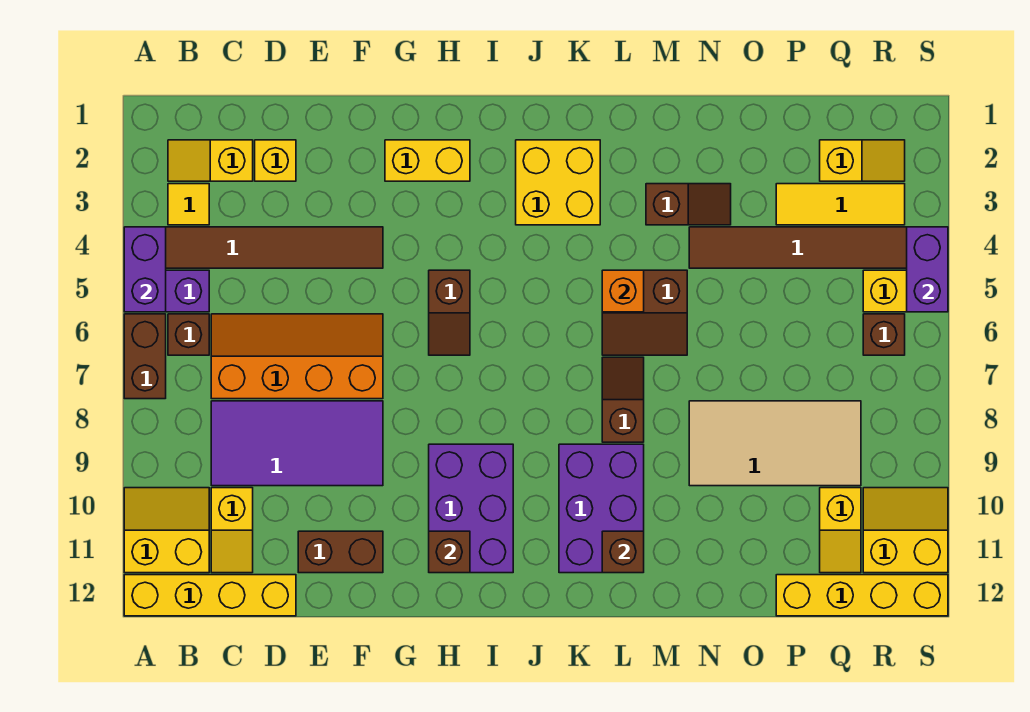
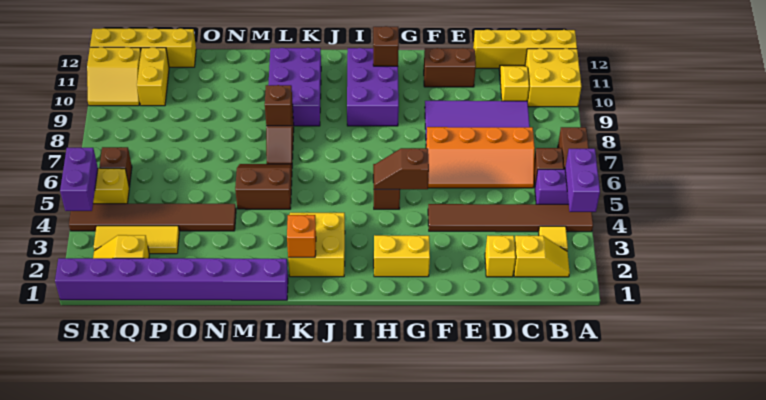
yellow slope A10:B11 level 1 top 11 -> yellow brick A10:B11 level 1
none -> purple brick L1:S1 level 1
orange brick L5 level 2 -> orange brick K2 level 2
brown brick L11 level 2 -> brown brick L8 level 2
brown slope M3:N3 level 1 top M -> brown slope G5:H5 level 2 top G
tan tile N8:Q9 level 1 -> none
yellow slope Q10:Q11 level 1 top 10 -> yellow brick Q10:Q11 level 1

